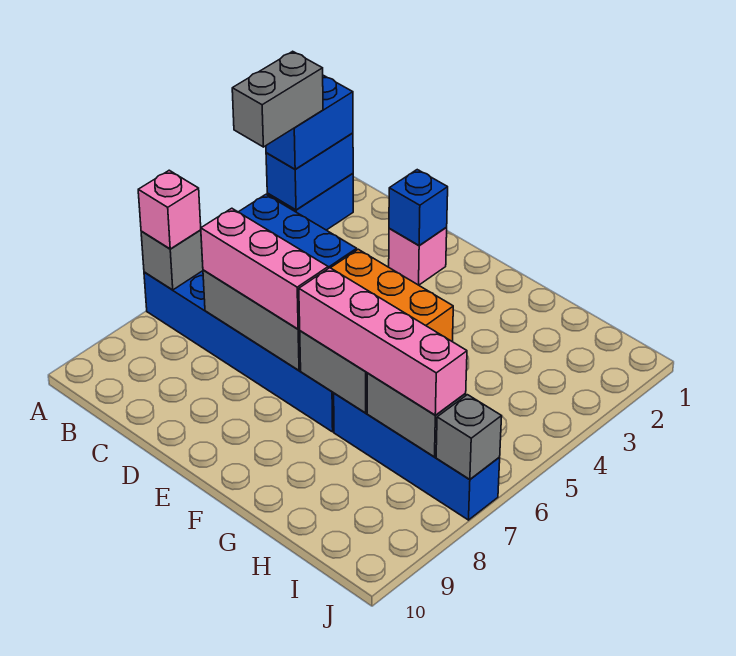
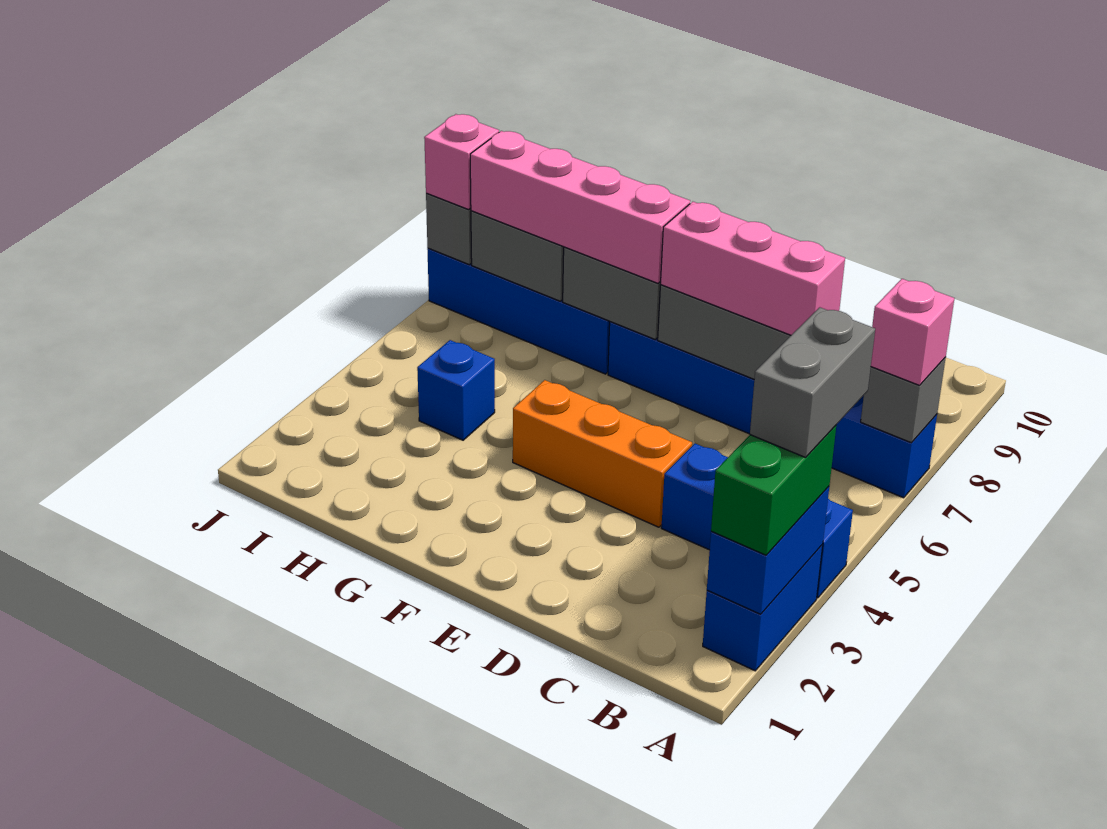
blue brick A2:A3 level 3 -> green brick A2:A3 level 3
pink brick D2 level 1 -> pink brick J7 level 3
blue brick D2 level 2 -> blue brick H4 level 1

